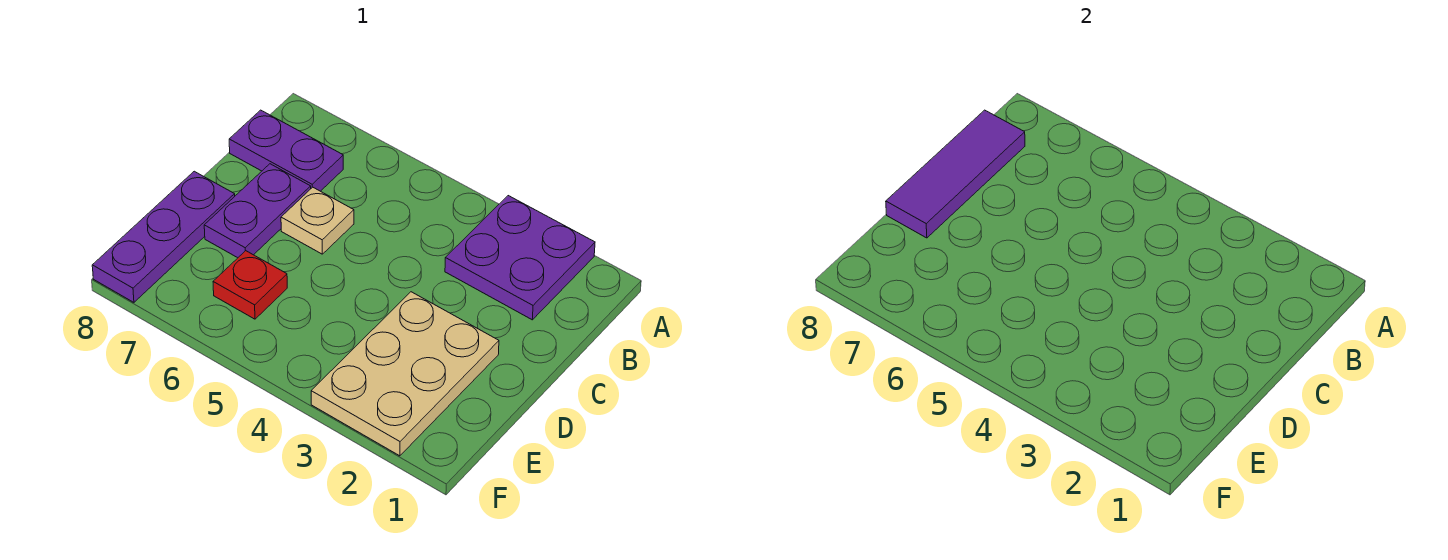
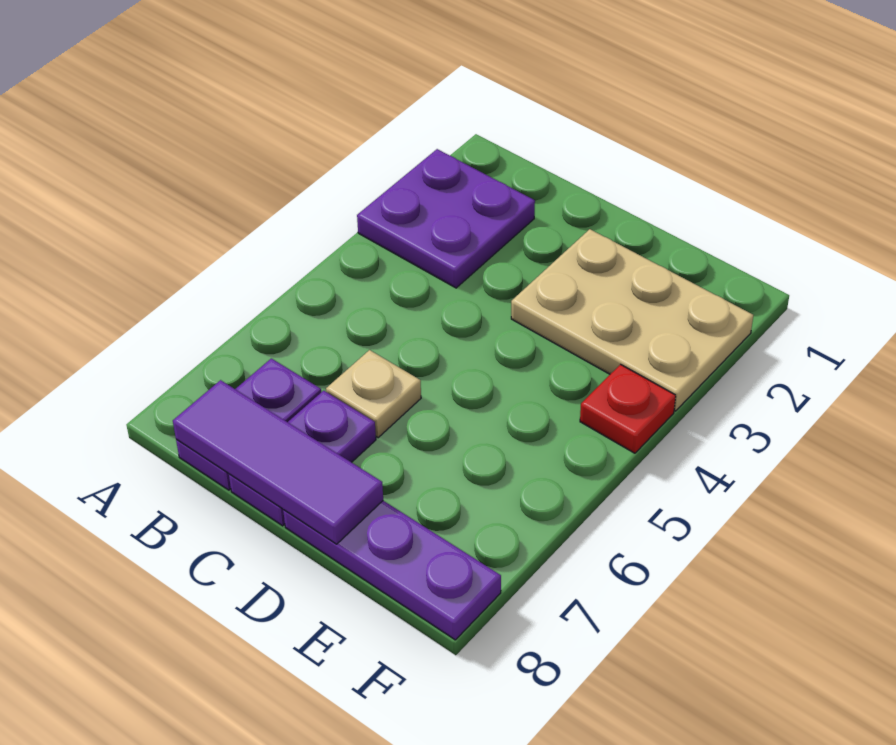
purple plate C7:D7 level 1 -> purple plate C7:C8 level 1
red plate E6 level 1 -> red plate F4 level 1

